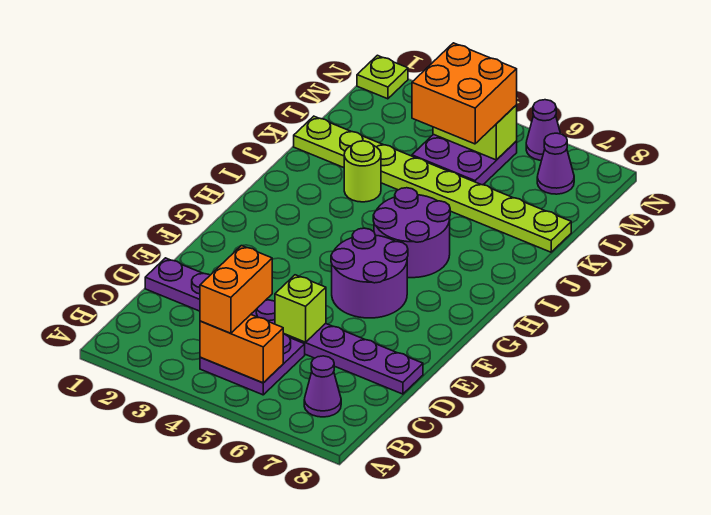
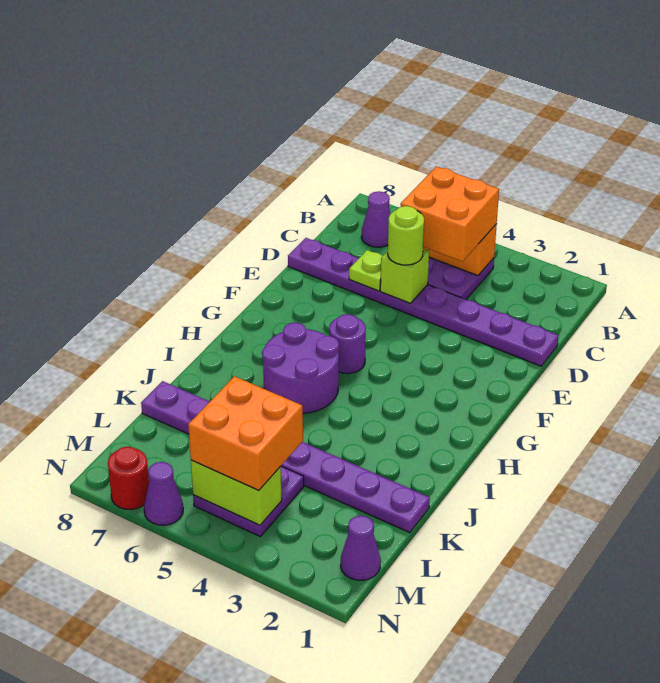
orange brick B4:C4 level 3 -> orange brick B4:C5 level 3
purple round brick F5:G6 level 1 -> purple round brick G5 level 1
lime round brick J3 level 1 -> lime round brick D5 level 3
lime plate K1:K8 level 1 -> purple plate K1:K8 level 1
purple cone M7 level 1 -> purple cone M1 level 1
lime plate N1 level 1 -> lime plate D6 level 2
none -> red round brick N7 level 1

